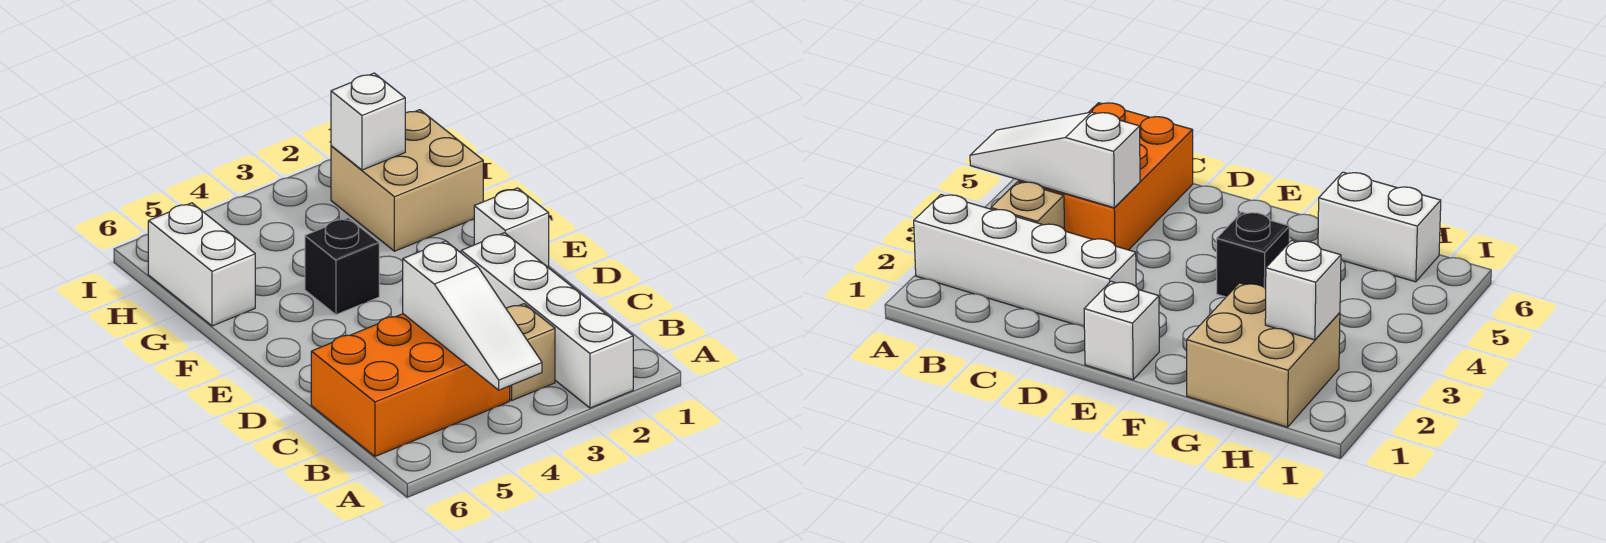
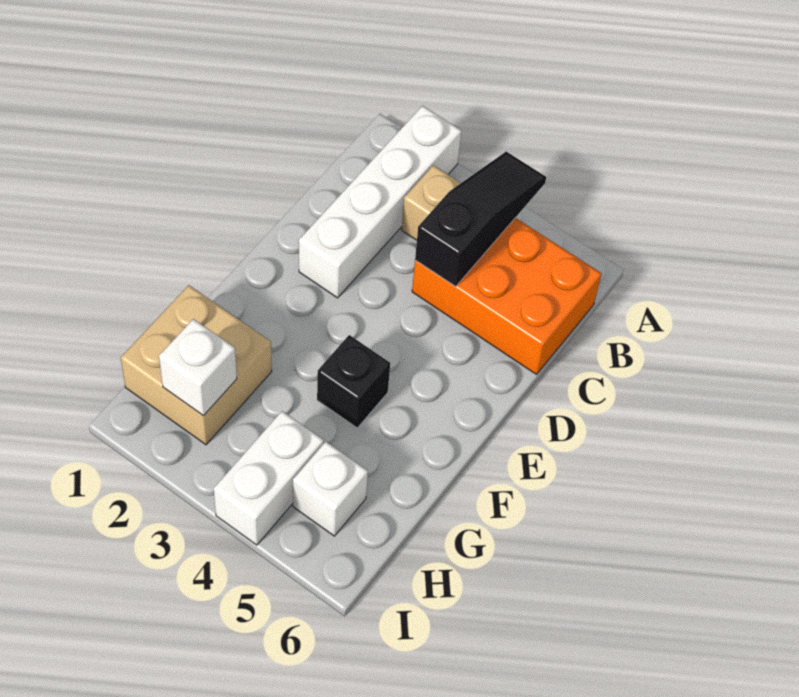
white slope A4:C4 level 2 top C -> black slope A4:C4 level 2 top C
white brick E1 level 1 -> white brick H5 level 1
white brick G6:H6 level 1 -> white brick H4:I4 level 1

